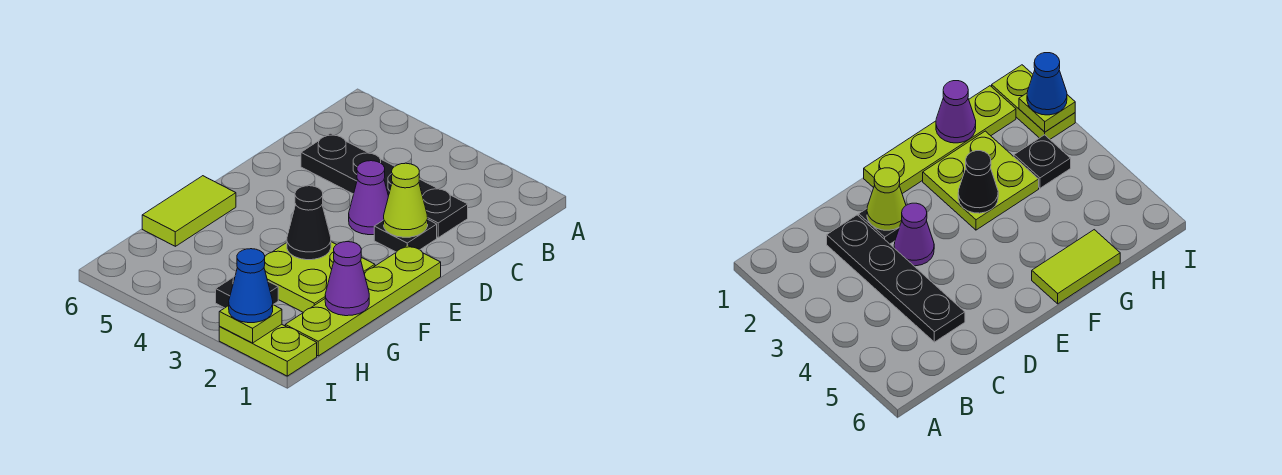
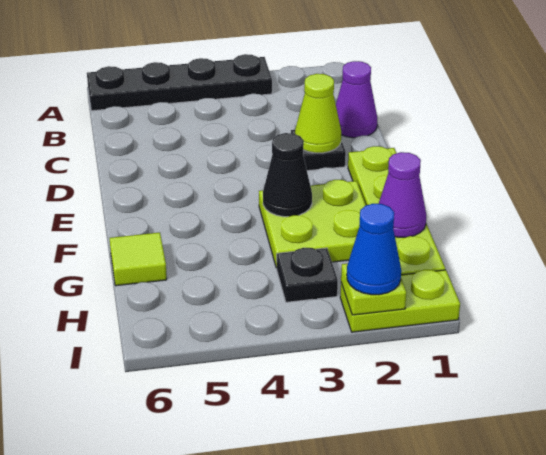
black plate C2:C5 level 1 -> black plate A3:A6 level 1
purple cone D3 level 1 -> purple cone C1 level 1
lime tile F6:G6 level 1 -> lime tile G6 level 1

